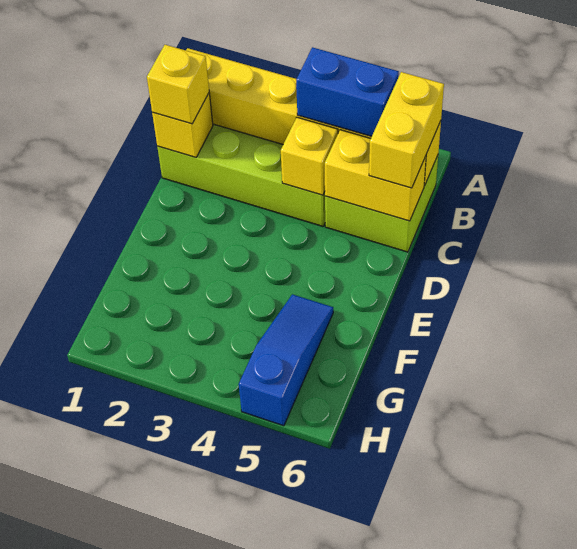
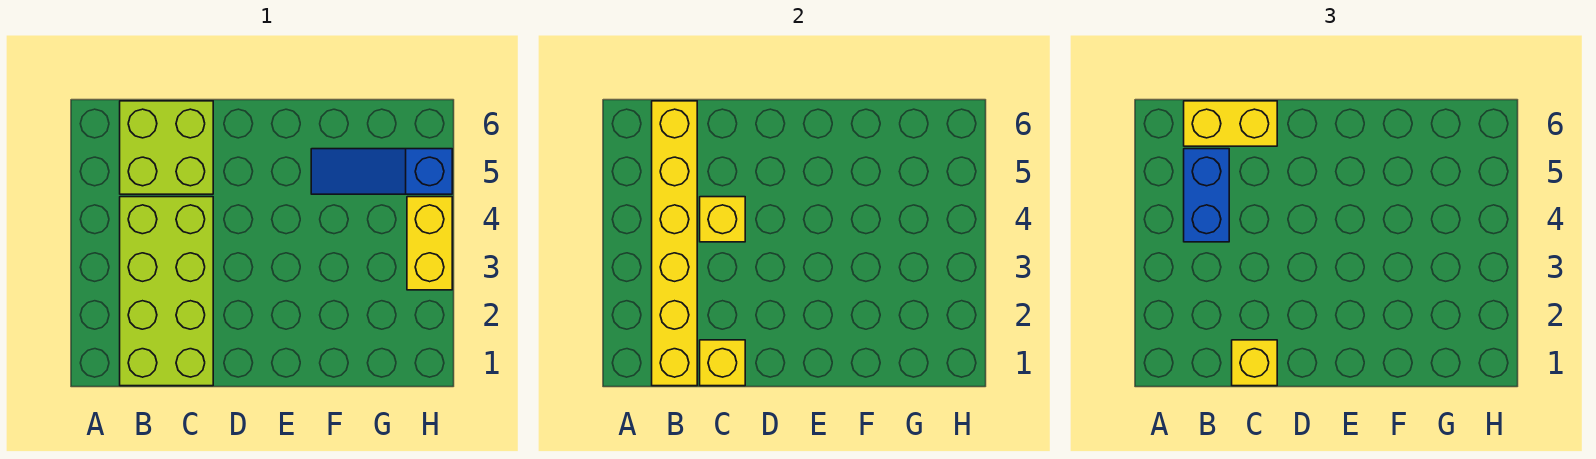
yellow brick C5:C6 level 2 -> yellow brick H3:H4 level 1

